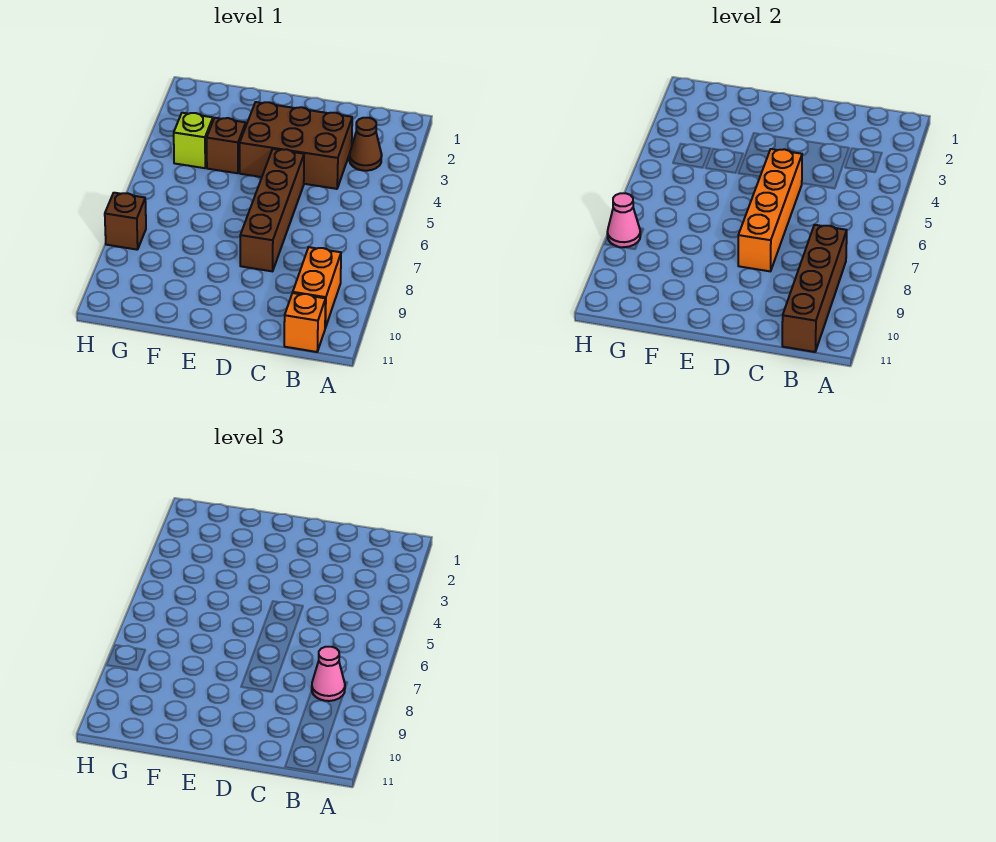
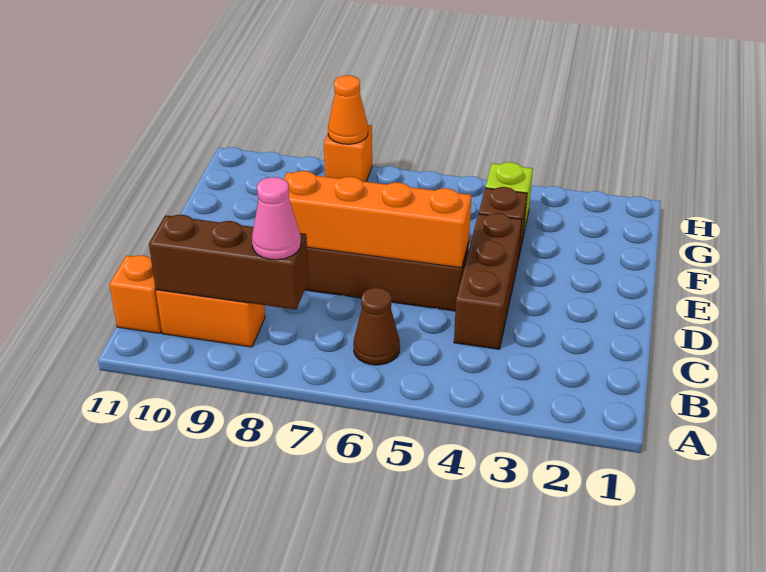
brown cone B3 level 1 -> brown cone B6 level 1
brown brick B8:B11 level 2 -> brown brick B8:B10 level 2
brown brick C3:E4 level 1 -> brown brick C4:E4 level 1
brown brick H8 level 1 -> orange brick H8 level 1
pink cone H8 level 2 -> orange cone H8 level 2

